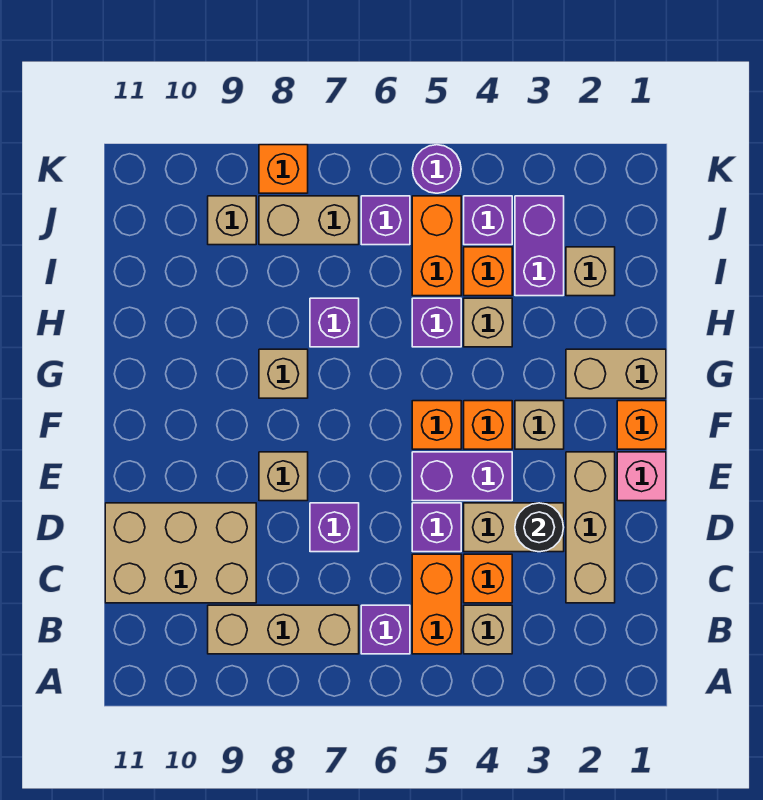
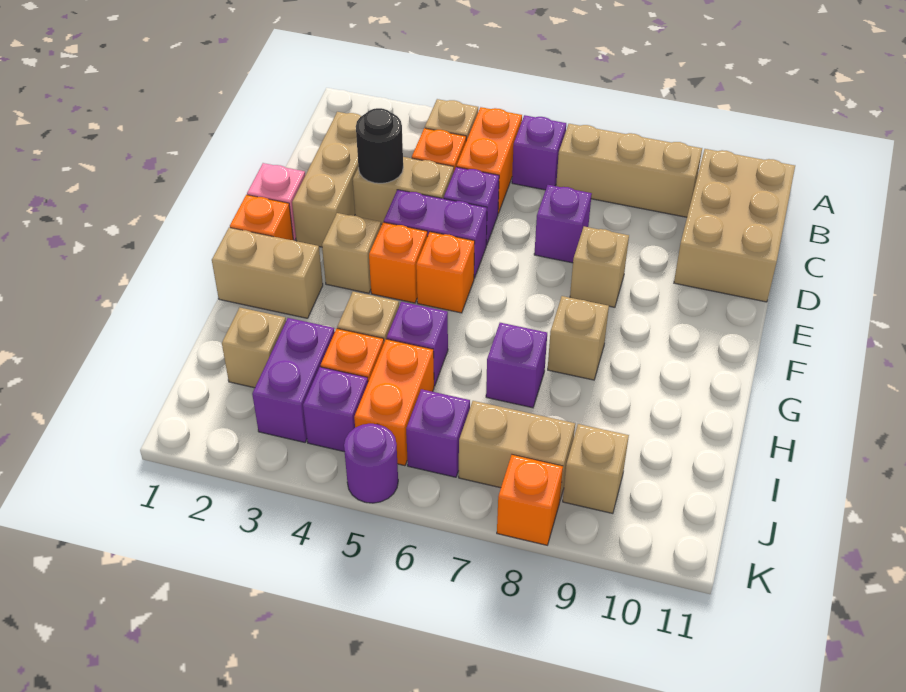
tan brick C9:D11 level 1 -> tan brick B10:D11 level 1

